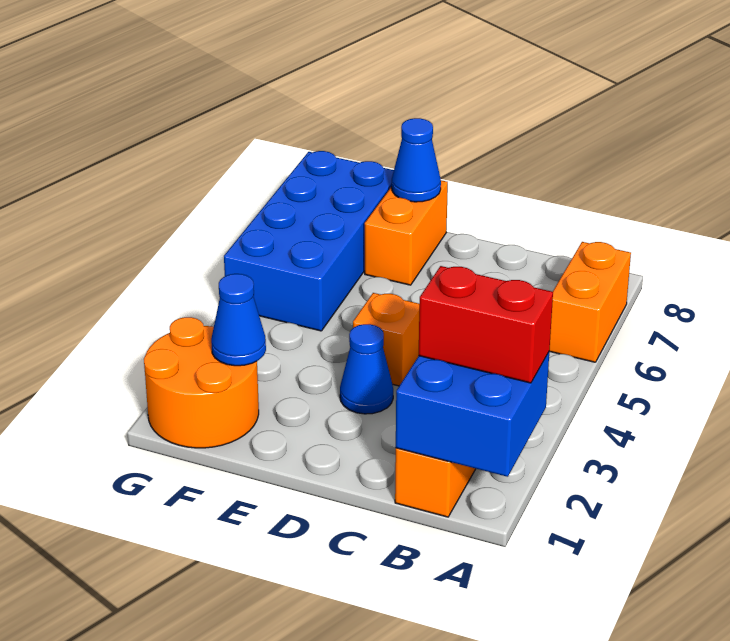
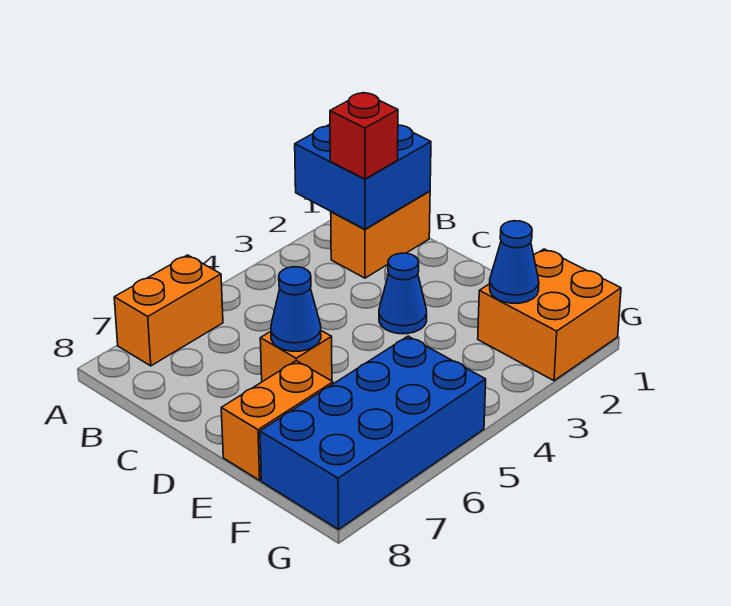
red brick A2:B2 level 3 -> red brick B2 level 3
orange brick D4 level 1 -> orange brick D6 level 1
blue cone E8 level 2 -> blue cone D6 level 2
orange round brick F1:G2 level 1 -> orange brick F1:G2 level 1

